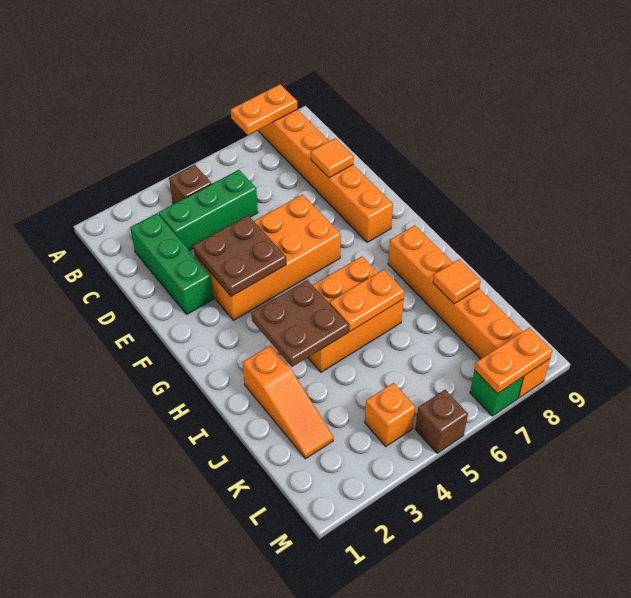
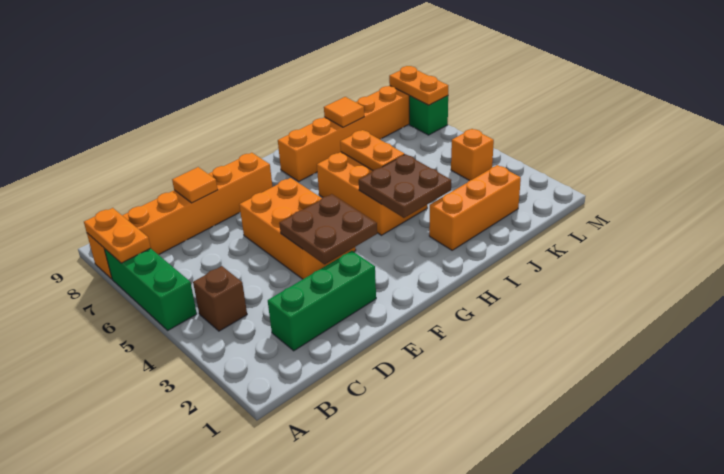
green brick C3:C5 level 1 -> green brick A5:A7 level 1
orange brick E3:F6 level 1 -> orange brick E4:F6 level 1
orange slope I2:K2 level 1 top I -> orange brick I2:K2 level 1
brown brick M5 level 1 -> none

